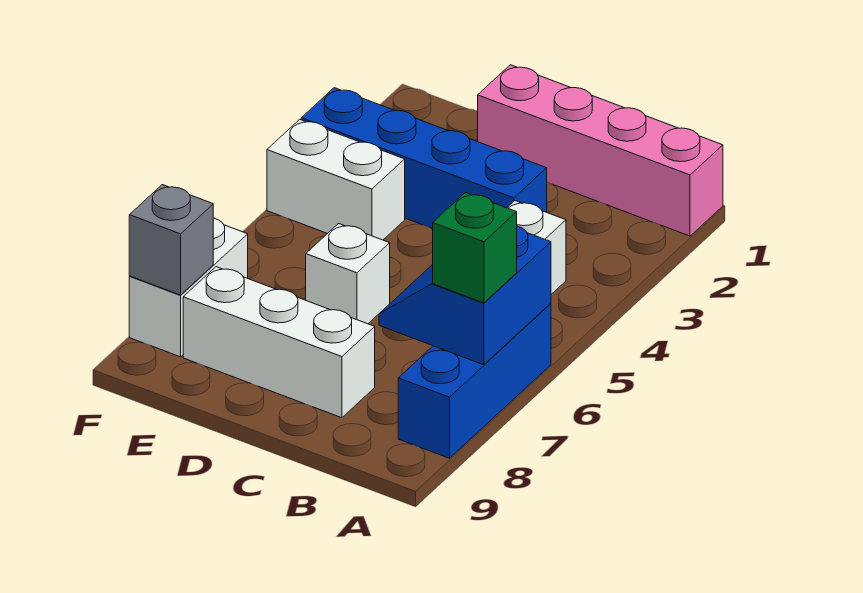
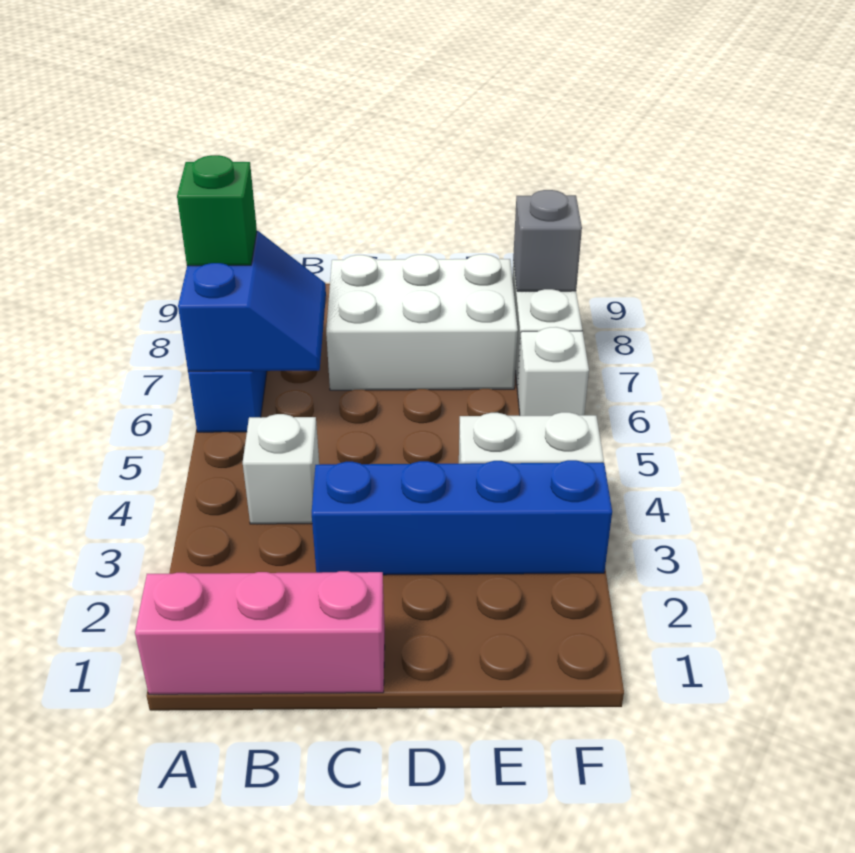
pink brick A1:D1 level 1 -> pink brick A1:C1 level 1
white brick C8:E8 level 1 -> white brick C7:E8 level 1
white brick D6 level 1 -> white brick F6 level 1

